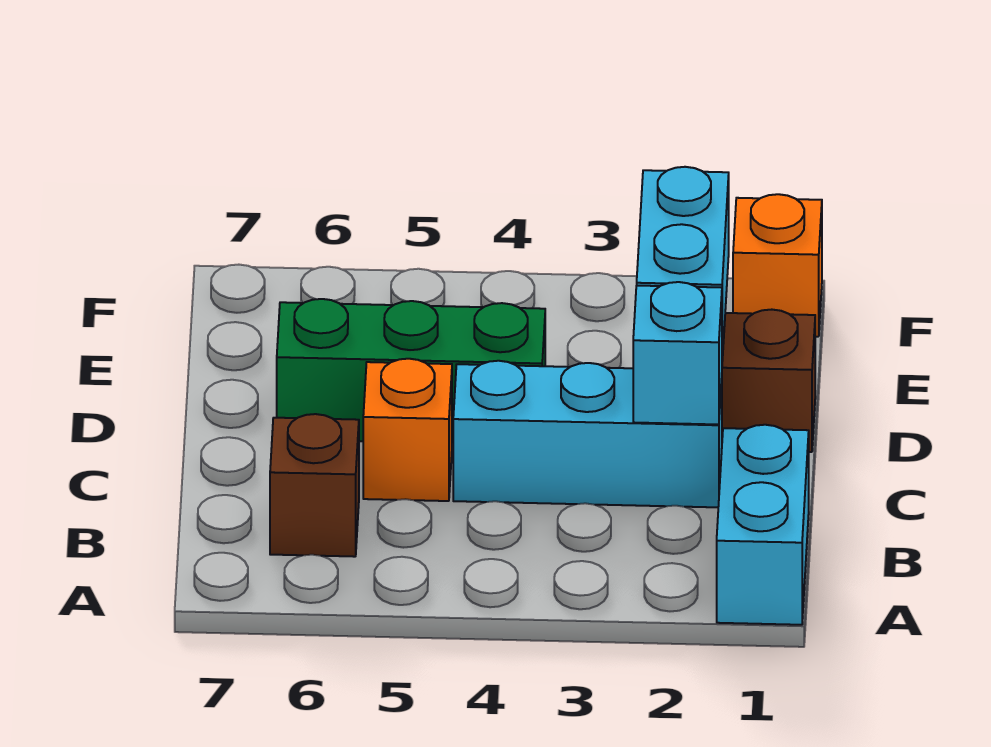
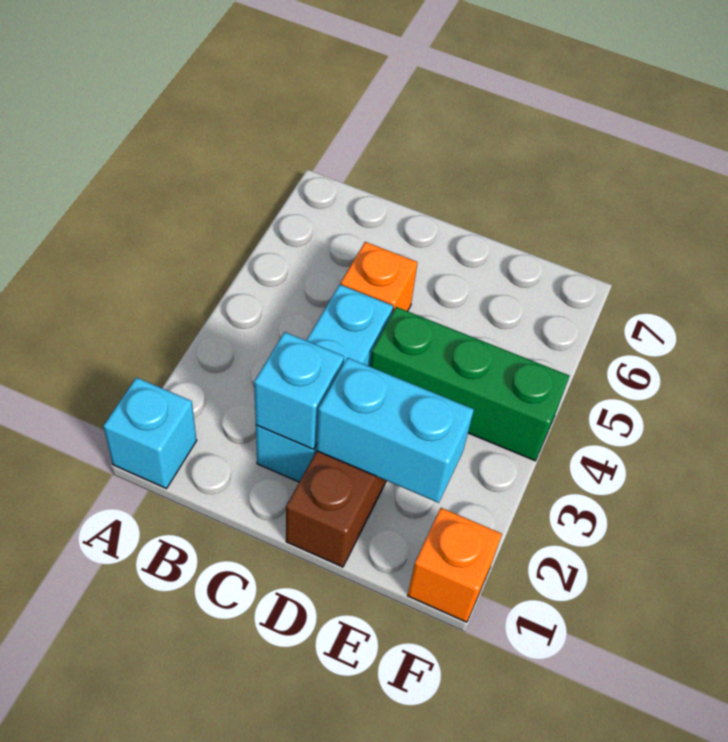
cyan brick A1:B1 level 1 -> cyan brick A1 level 1
brown brick B6 level 1 -> none
green brick D4:D6 level 1 -> green brick D4:F4 level 1

